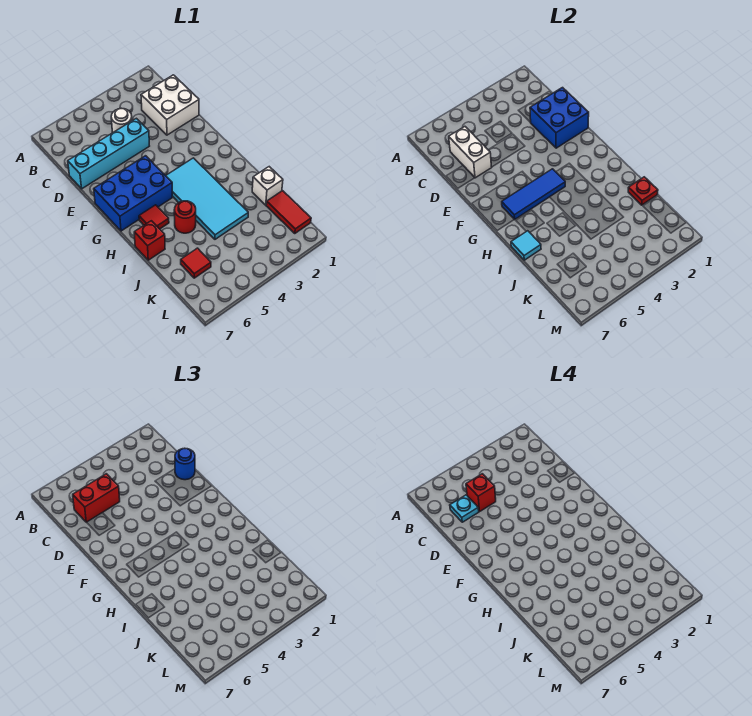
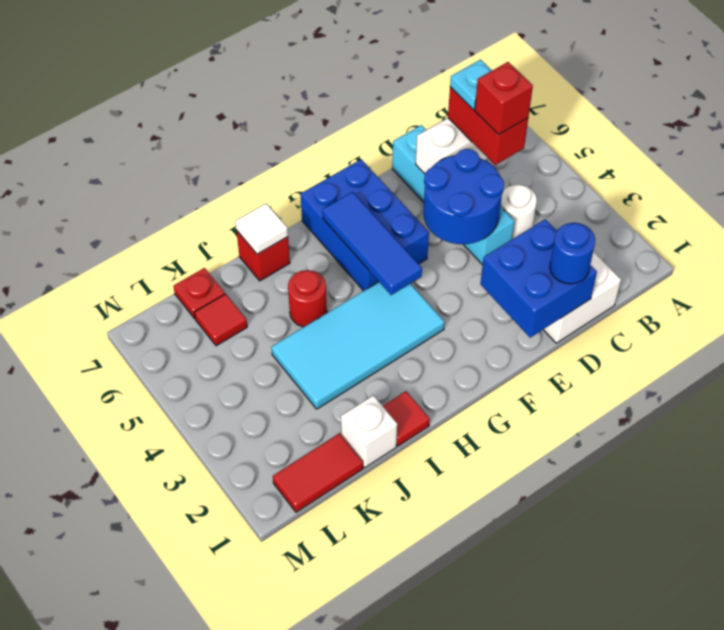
none -> blue round brick D4:E5 level 2
red tile H6 level 1 -> red tile I1 level 1
cyan tile I7 level 2 -> white tile I7 level 2
red plate J1 level 2 -> red plate K7 level 1

